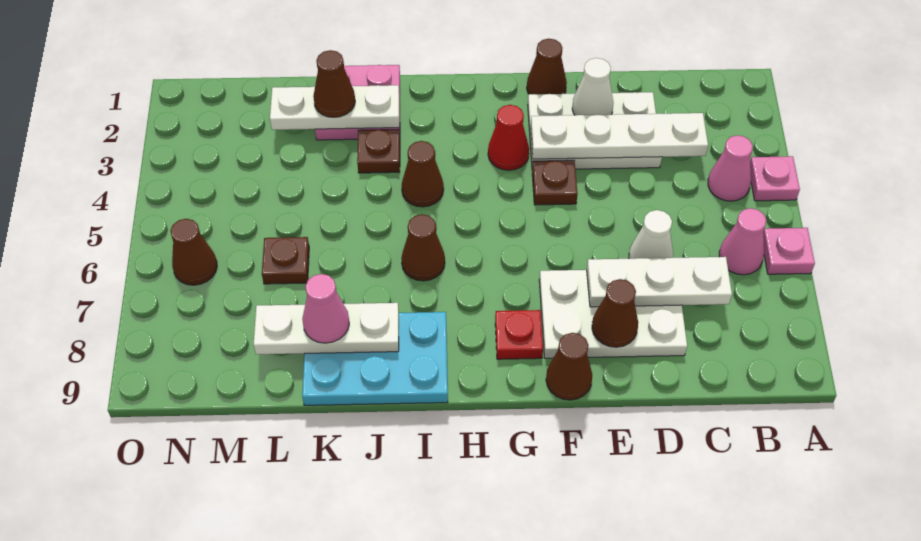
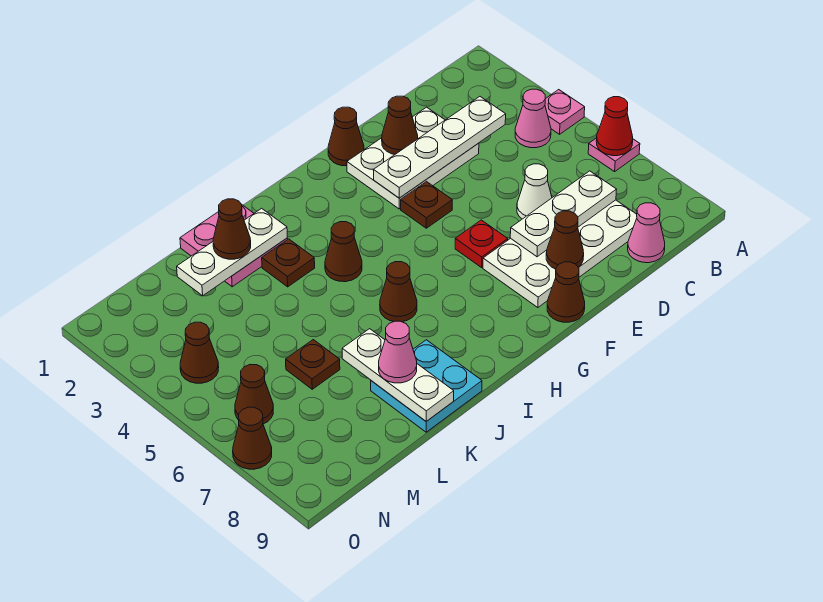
pink cone B6 level 1 -> pink cone C9 level 1
white plate D7:F8 level 1 -> white plate C7:F8 level 1
white cone E2 level 2 -> brown cone E2 level 2
red cone G3 level 1 -> red cone A6 level 2
red plate G8 level 1 -> red plate F6 level 1
cyan plate I8:K9 level 1 -> cyan plate J8:K9 level 1
white plate J8:L8 level 2 -> white plate K7:K9 level 2
none -> brown cone N4 level 1
none -> brown cone O7 level 1

